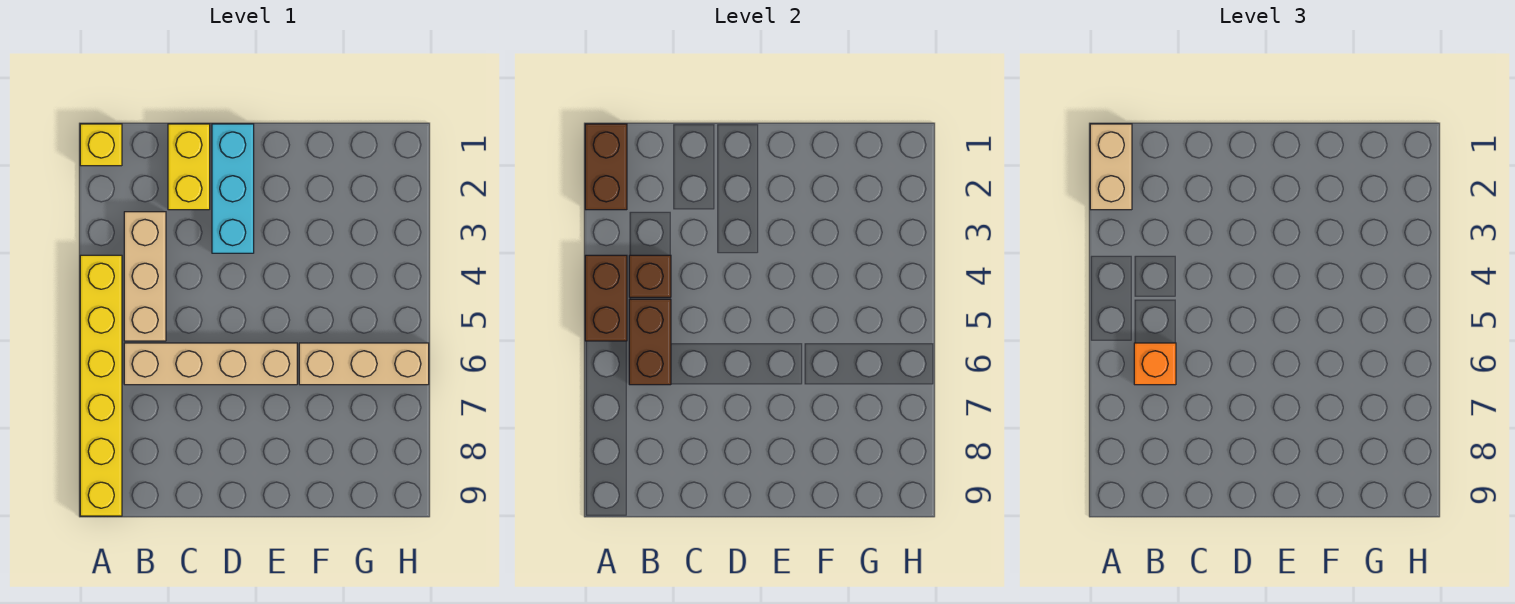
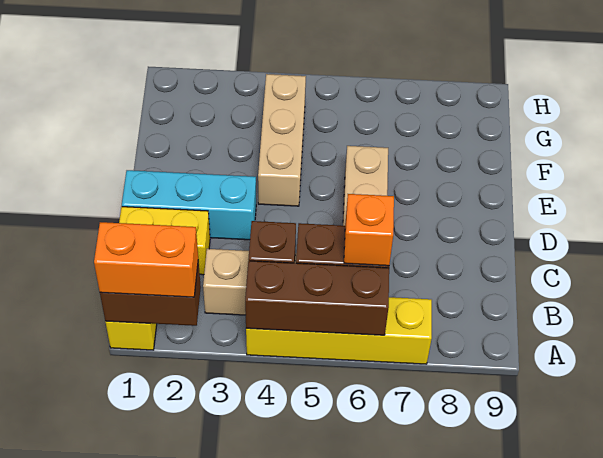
tan brick A1:A2 level 3 -> orange brick A1:A2 level 3
yellow brick A4:A9 level 1 -> yellow brick A4:A7 level 1
brown brick A4:A5 level 2 -> brown brick A4:A6 level 2
tan brick F6:H6 level 1 -> tan brick E4:G4 level 1

